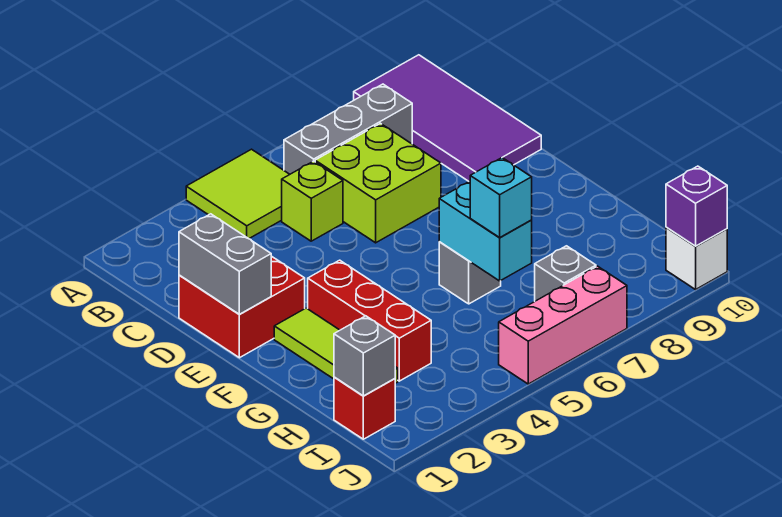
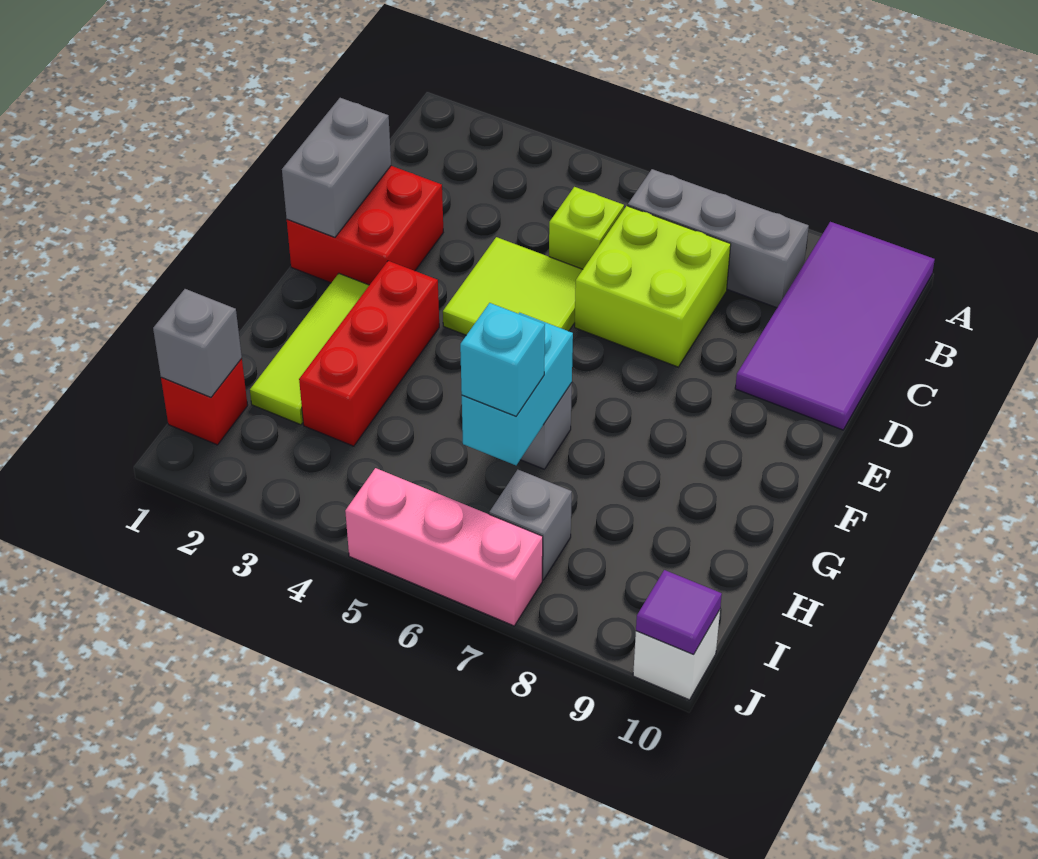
lime tile A4:B5 level 1 -> lime tile D4:E5 level 1
purple brick J10 level 2 -> purple tile J10 level 2

